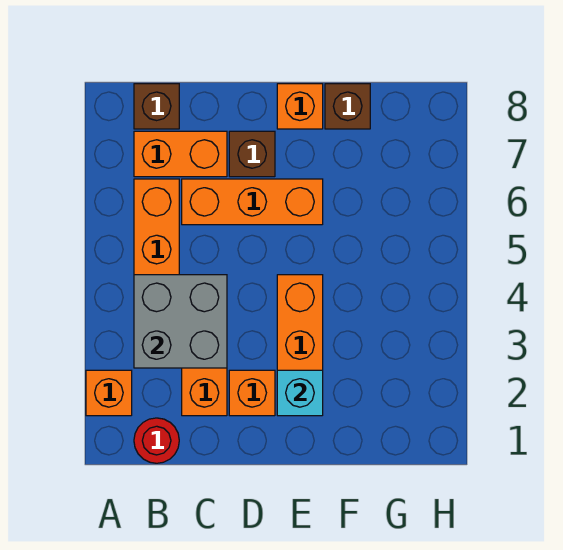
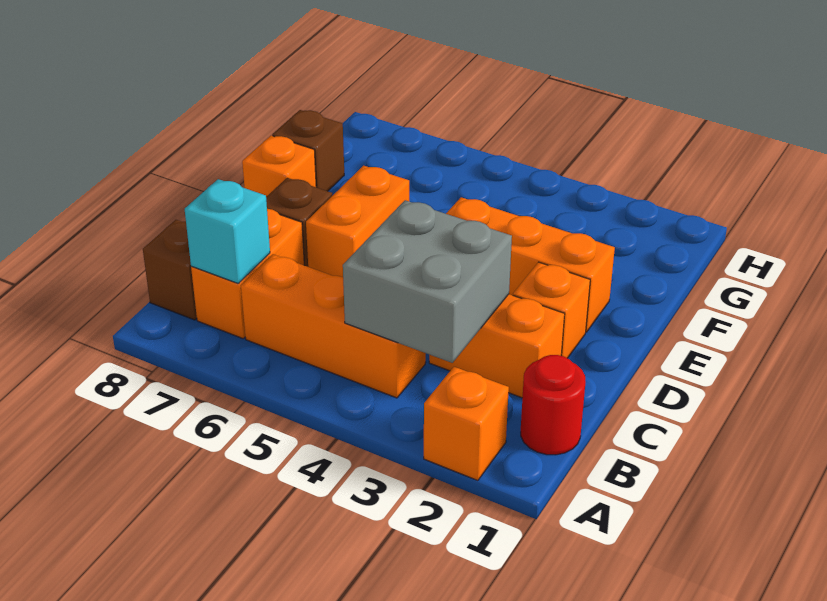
orange brick C6:E6 level 1 -> orange brick D6:E6 level 1
cyan brick E2 level 2 -> cyan brick B7 level 2

